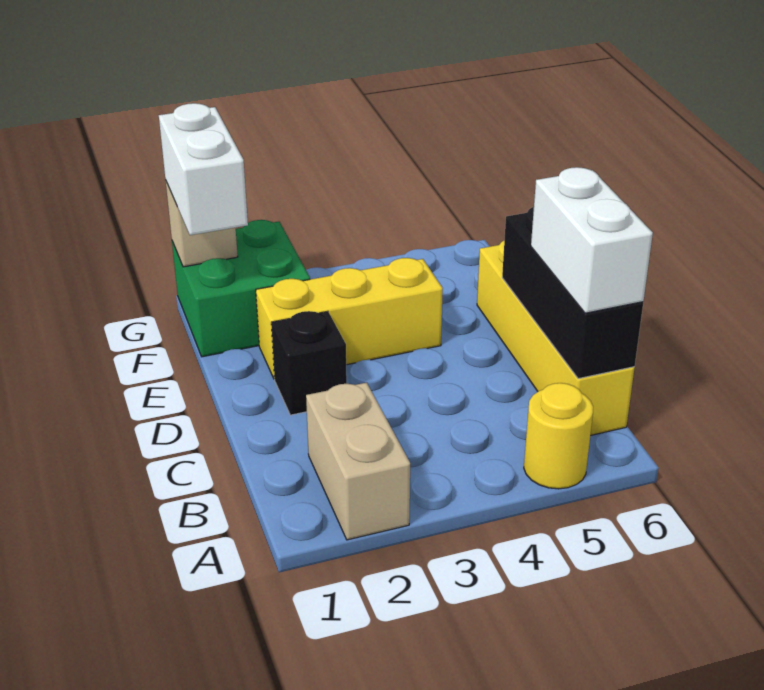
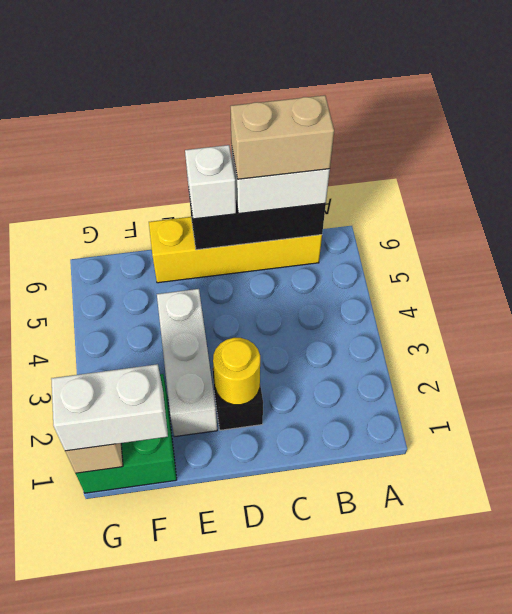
tan brick A2:B2 level 1 -> tan brick B6:C6 level 4
yellow round brick A5 level 1 -> yellow round brick D2 level 2
none -> white brick D6 level 3
yellow brick E2:E4 level 1 -> white brick E2:E4 level 1

